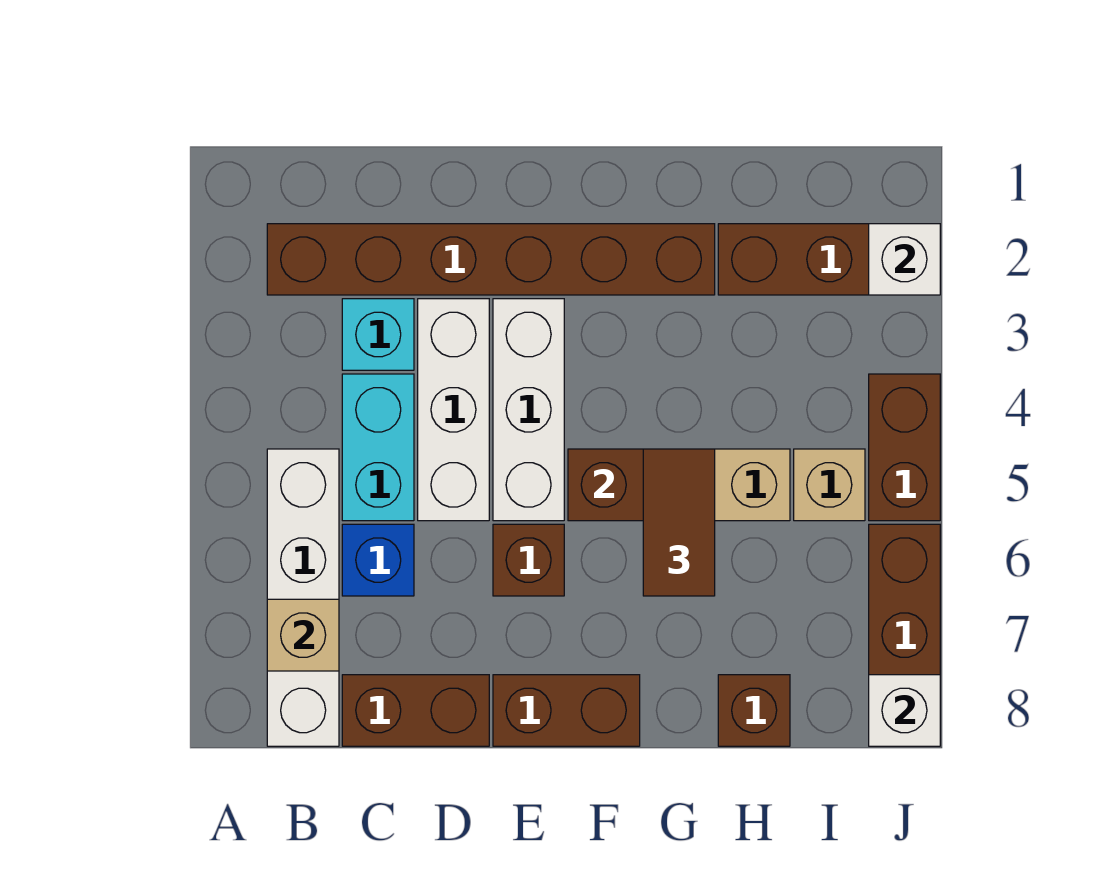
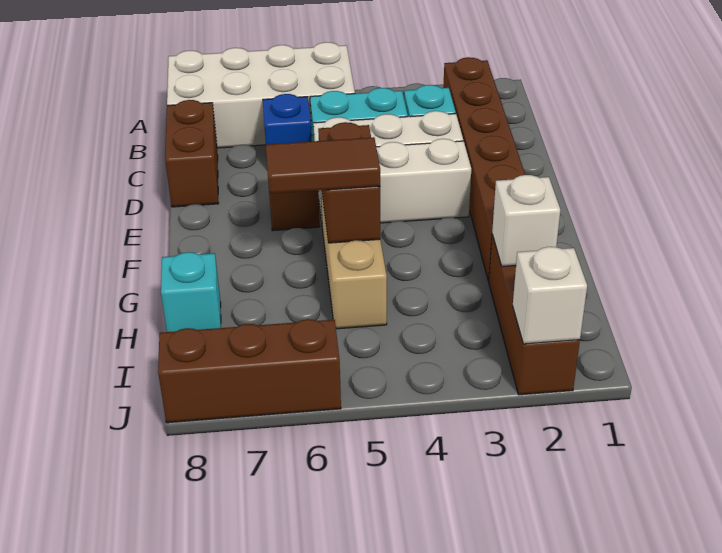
white brick B5:B8 level 1 -> white brick A5:B8 level 1
tan brick B7 level 2 -> none
brown brick E8:F8 level 1 -> none
brown brick H8 level 1 -> cyan brick H8 level 1
tan brick I5 level 1 -> none
brown brick J4:J5 level 1 -> none
white brick J8 level 2 -> white brick H2 level 2

